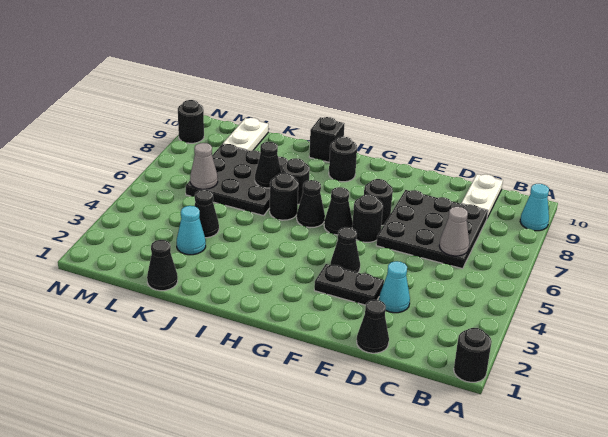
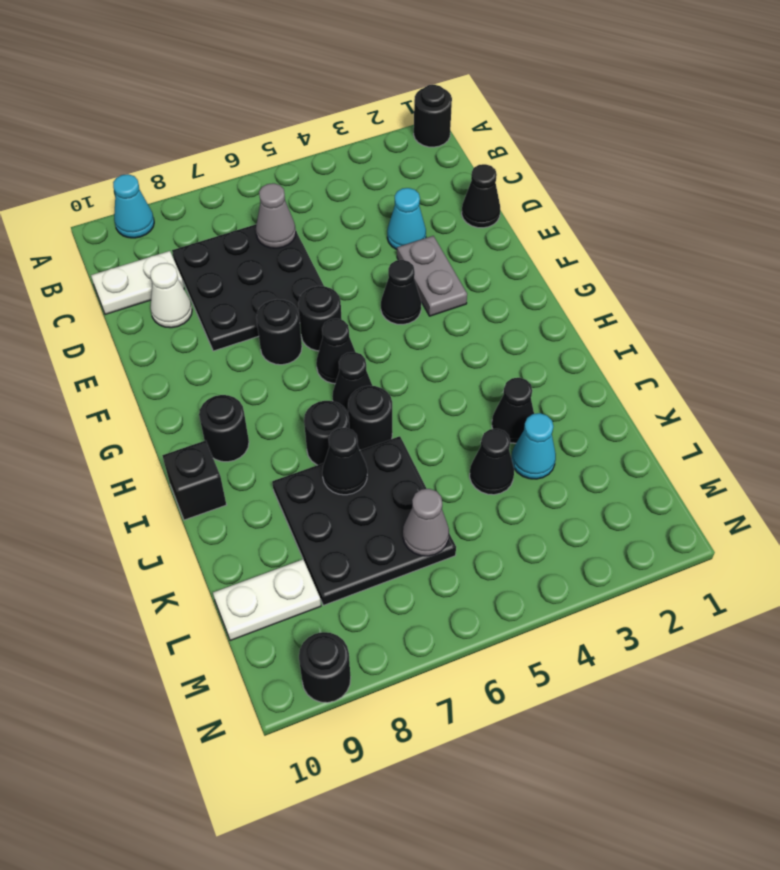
none -> white cone D9 level 1
black plate E3:F3 level 1 -> grey plate E3:F3 level 1
black cone K1 level 1 -> black cone J3 level 1

